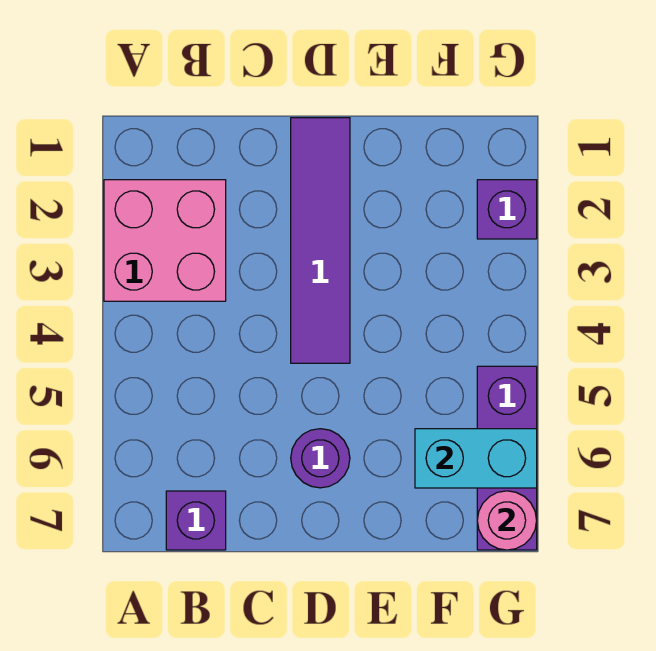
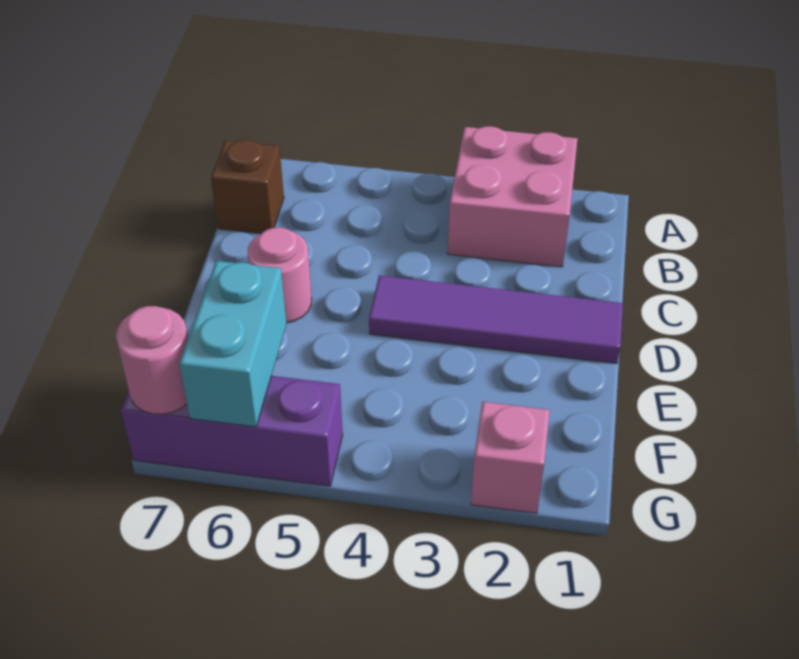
purple brick B7 level 1 -> brown brick B7 level 1
purple round brick D6 level 1 -> pink round brick D6 level 1
purple brick G2 level 1 -> pink brick G2 level 1

